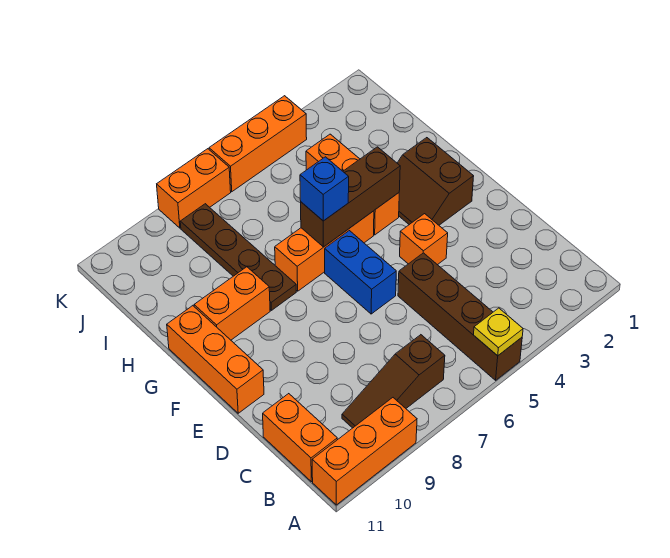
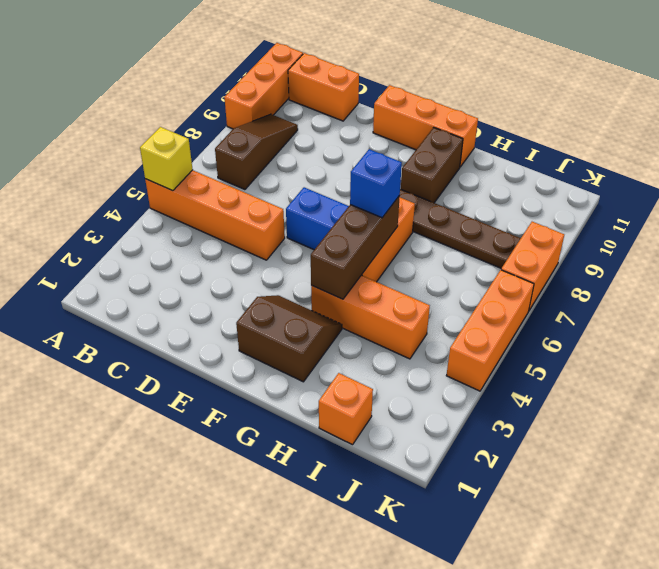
brown brick A5:D5 level 1 -> orange brick A5:D5 level 1
yellow plate A5 level 2 -> yellow brick A5 level 2
orange brick E4 level 1 -> orange brick I1 level 1
orange brick G9:G10 level 1 -> brown brick G9:G10 level 1

